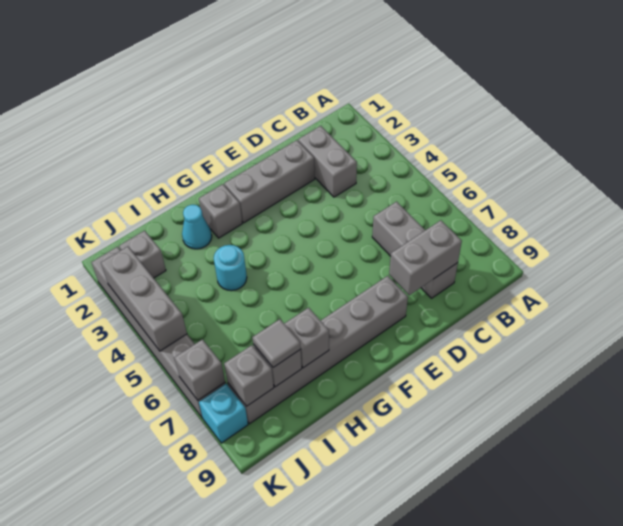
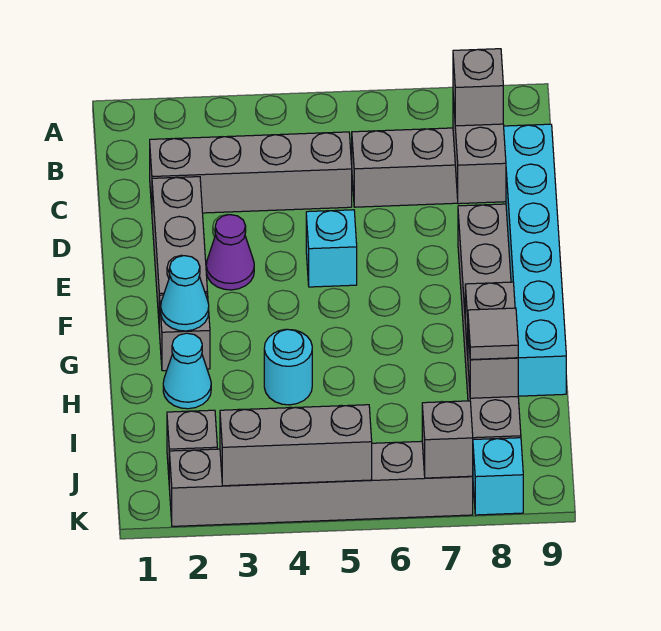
grey brick C2:C3 level 1 -> grey brick C2:C5 level 1
none -> cyan brick C9:H9 level 1
none -> purple cone E3 level 1
none -> cyan brick E5 level 1
none -> cyan cone G2 level 2
grey brick J8 level 2 -> grey brick C8 level 3

